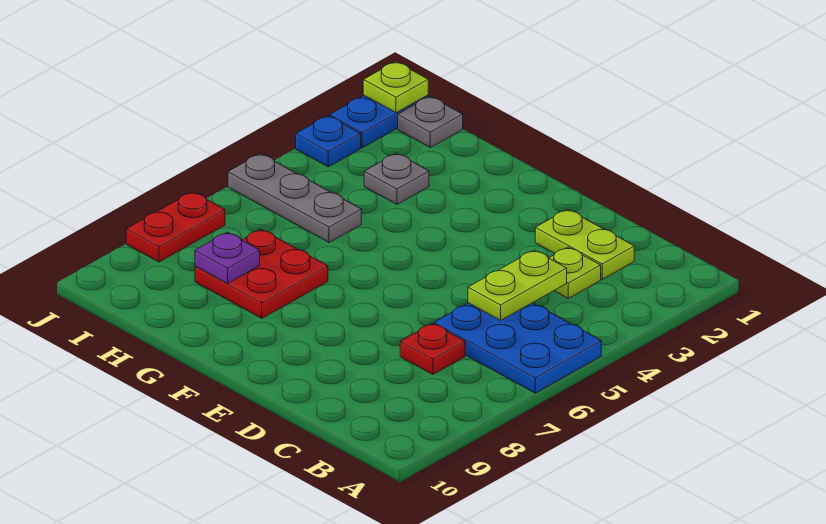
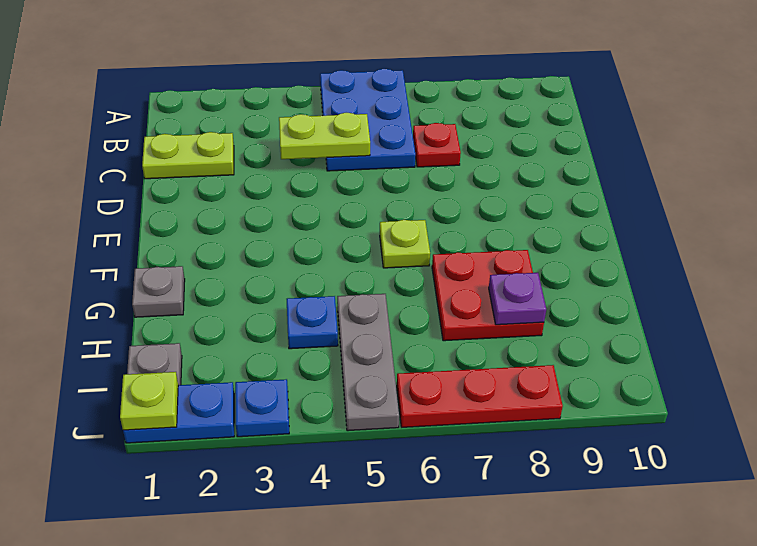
lime plate C2:D2 level 1 -> lime plate C1:C2 level 1
lime plate C3 level 1 -> lime plate F6 level 1
grey plate H3 level 1 -> grey plate G1 level 1
none -> blue plate H4 level 1
red plate J7:J8 level 1 -> red plate J6:J8 level 1

